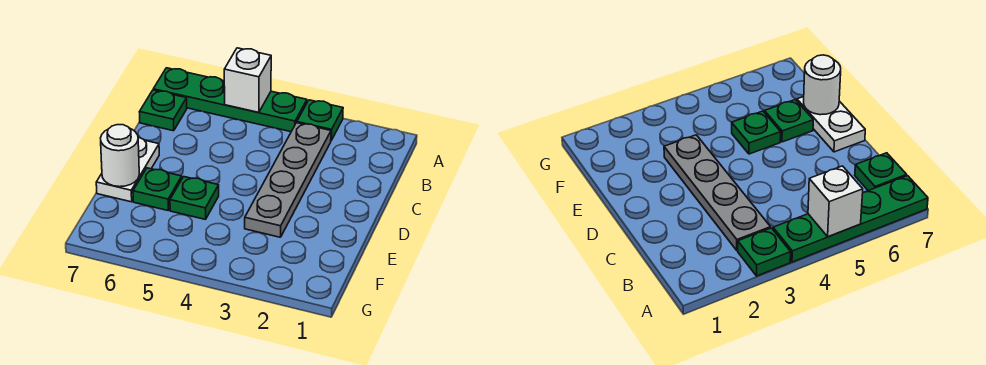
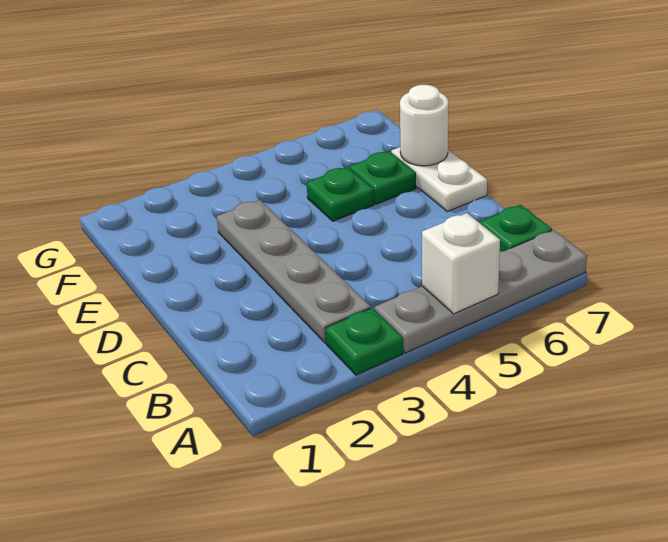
green plate A4:A7 level 1 -> grey plate A4:A7 level 1

